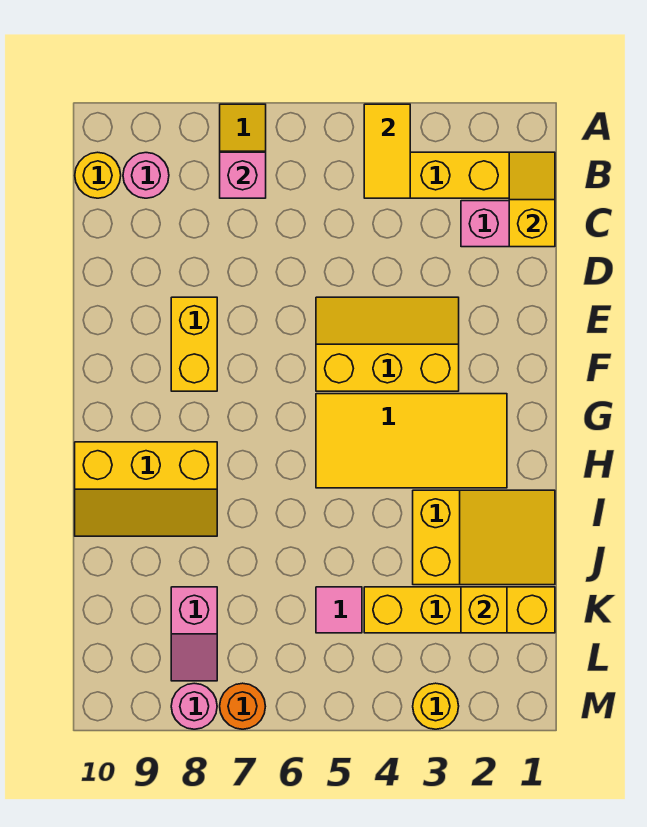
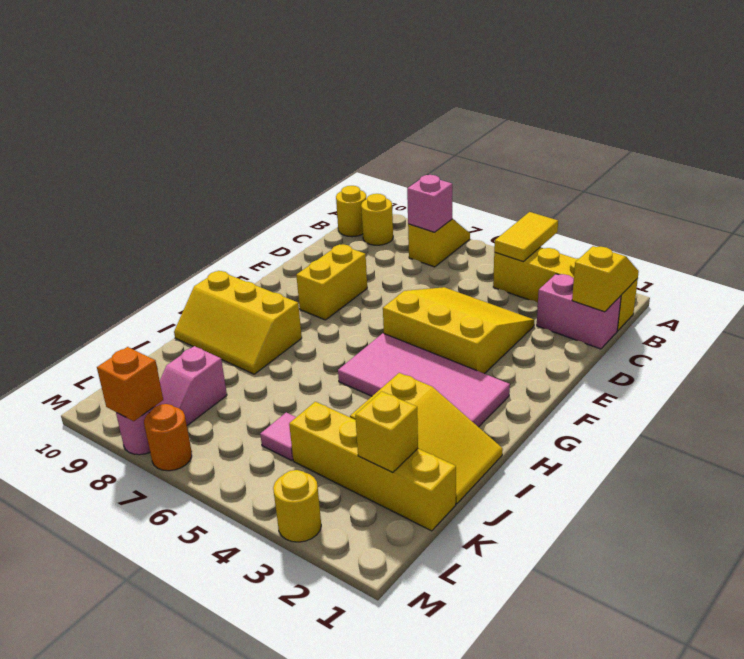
pink round brick B9 level 1 -> yellow round brick B9 level 1
yellow slope E3:F5 level 1 top F -> yellow slope D3:F5 level 1 top F
yellow tile G2:H5 level 1 -> pink tile G2:H5 level 1
none -> orange brick M8 level 2

